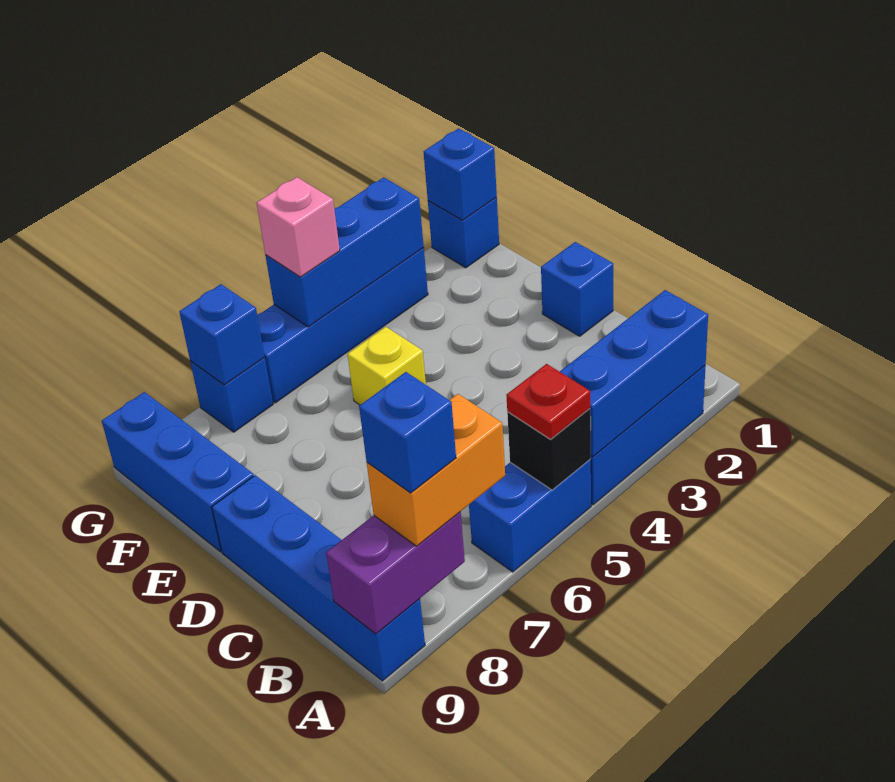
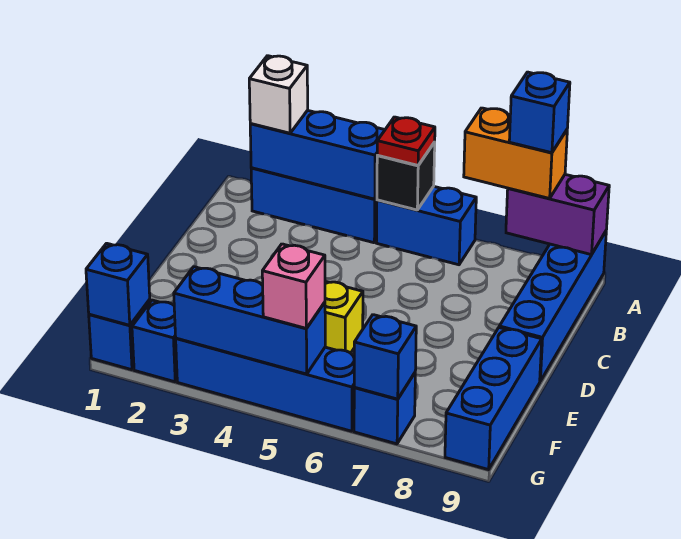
none -> white brick A2 level 3
blue brick D1 level 1 -> blue brick G2 level 1

